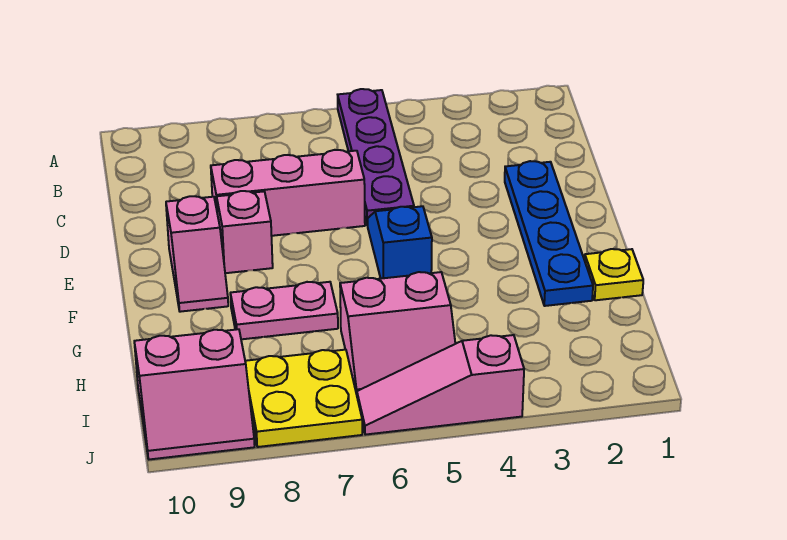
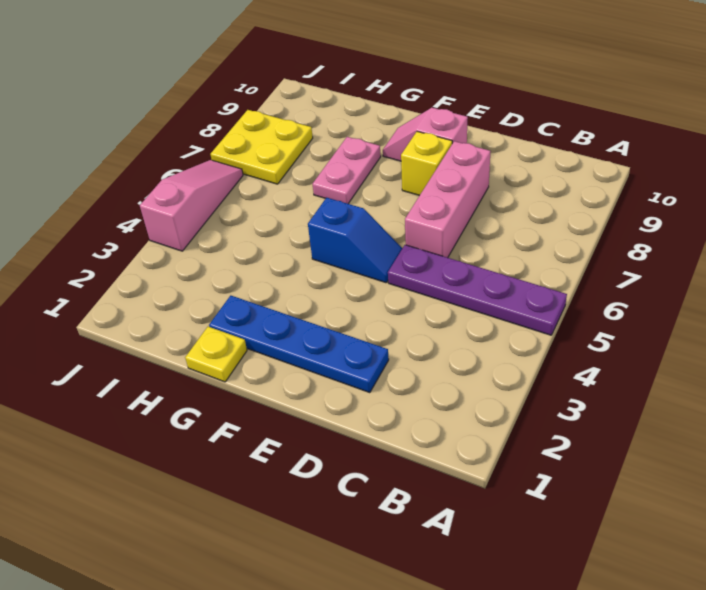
pink brick E8 level 1 -> yellow brick E8 level 1
pink slope H5:I6 level 1 top H -> none
pink slope I9:J10 level 1 top I -> none

